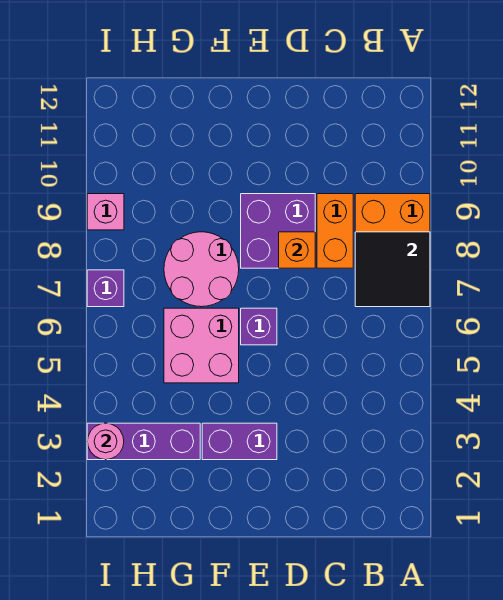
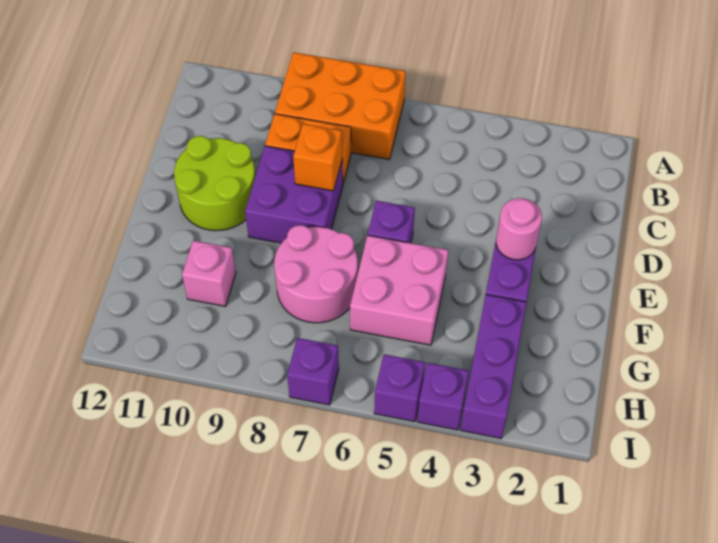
black tile A7:B8 level 2 -> none
none -> lime round brick D10:E11 level 1
pink round brick I3 level 2 -> pink round brick E3 level 2
none -> purple brick I4 level 1
none -> purple brick I5 level 1
pink brick I9 level 1 -> pink brick G10 level 1

